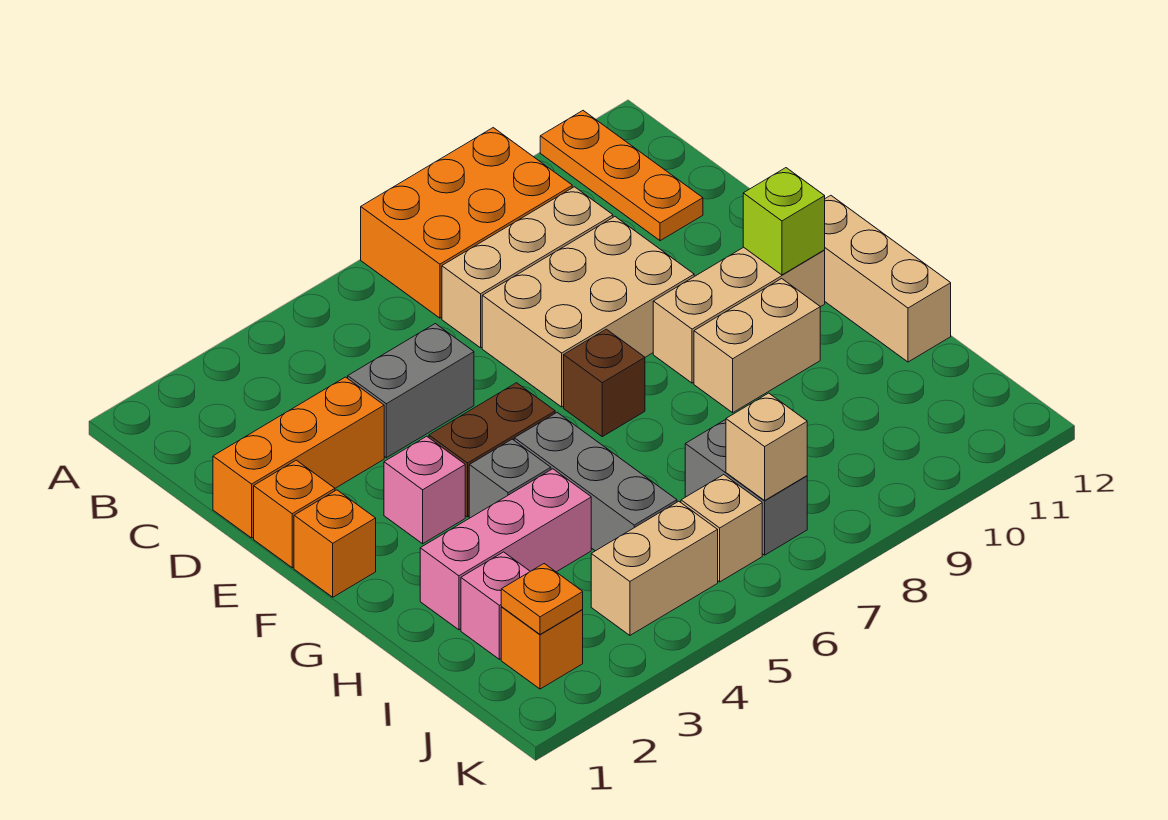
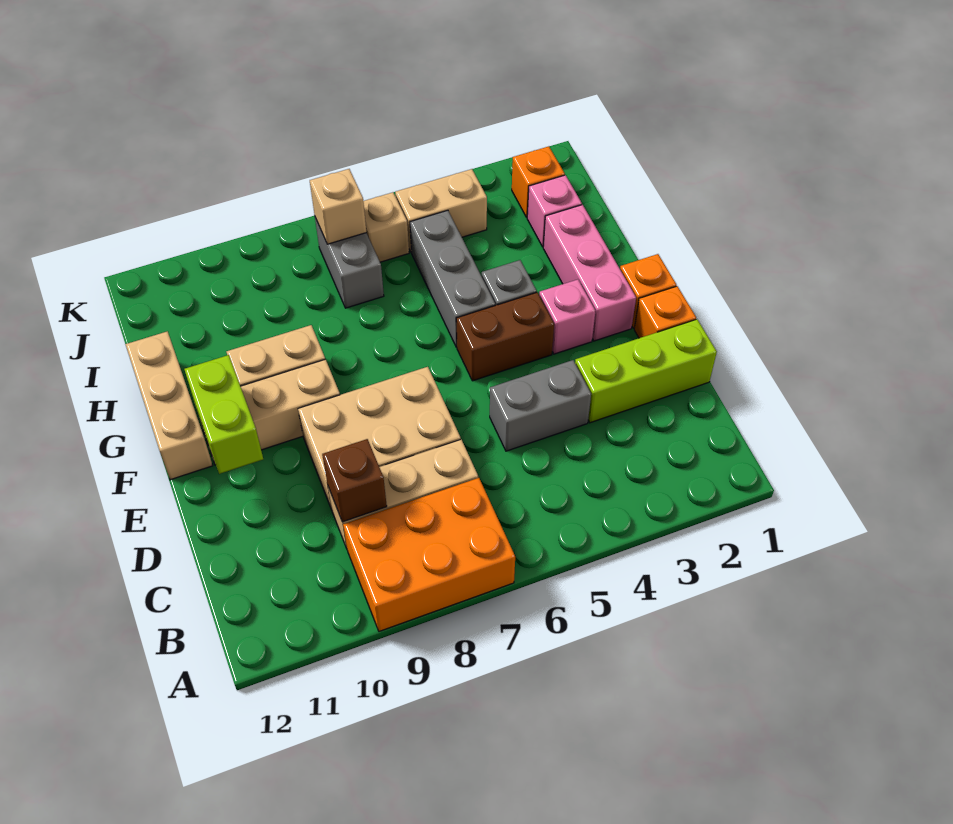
orange plate A11:C11 level 1 -> none
orange brick D1:D3 level 1 -> lime brick D1:D3 level 1
brown brick F7 level 1 -> brown brick C9 level 2
lime brick F11 level 2 -> lime brick E11:F11 level 2
pink brick H2:H4 level 1 -> pink brick F2:H2 level 1
orange plate J2 level 2 -> none

